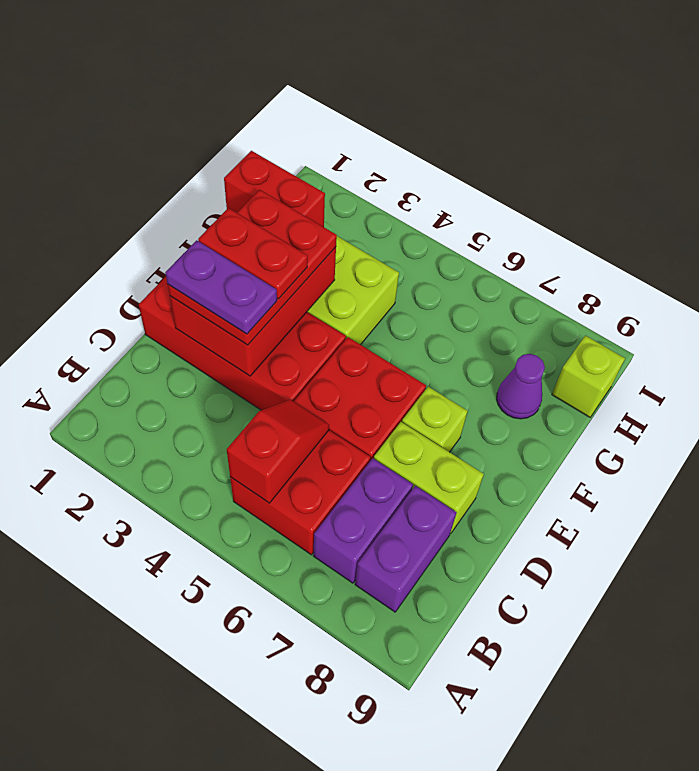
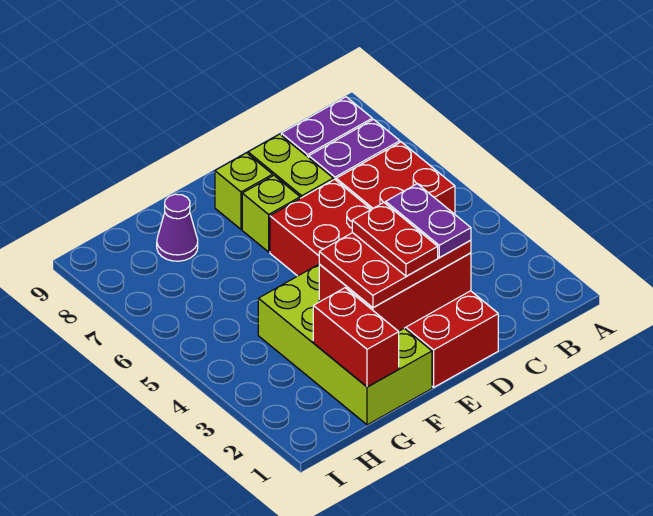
red slope B5:C5 level 2 top B -> none
lime brick H9 level 1 -> lime brick E8 level 1

